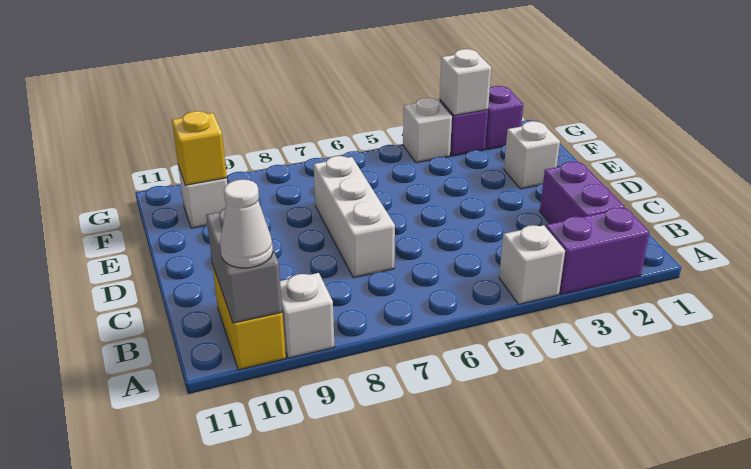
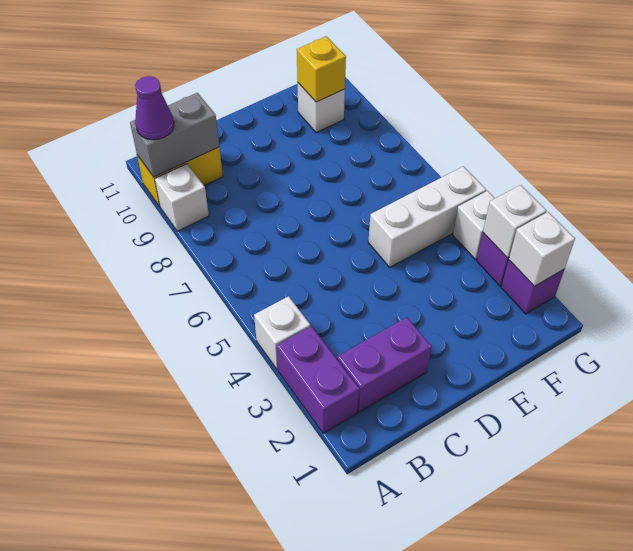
white cone A10 level 3 -> purple cone A10 level 3
white brick C7:E7 level 1 -> white brick E5:G5 level 1
white brick E2 level 1 -> white brick G2 level 2

